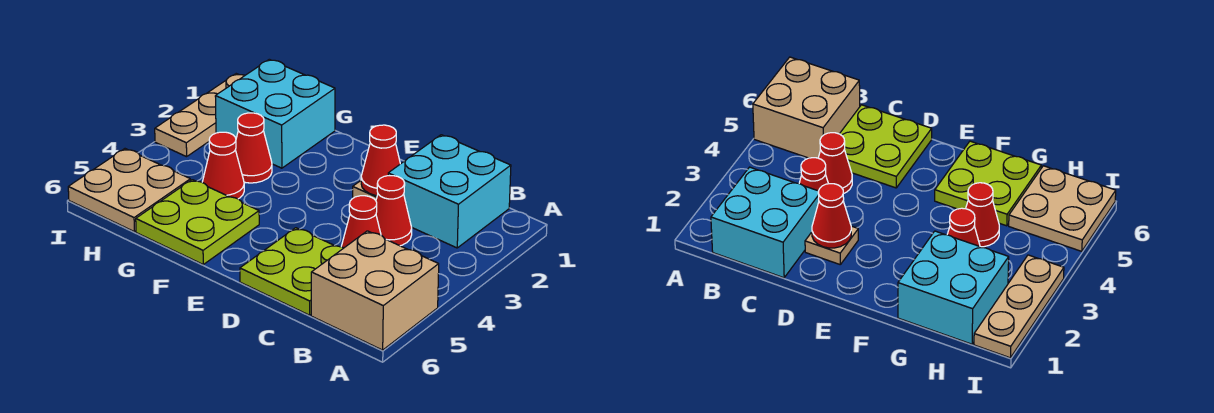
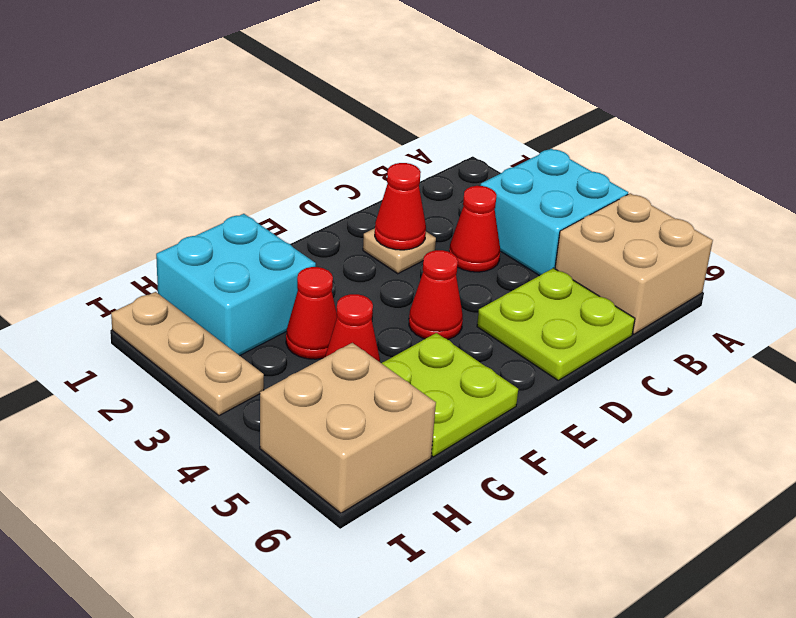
cyan brick B1:C2 level 1 -> cyan brick A3:B4 level 1
red cone C4 level 1 -> red cone E4 level 1
tan plate H5:I6 level 1 -> tan brick H5:I6 level 1

